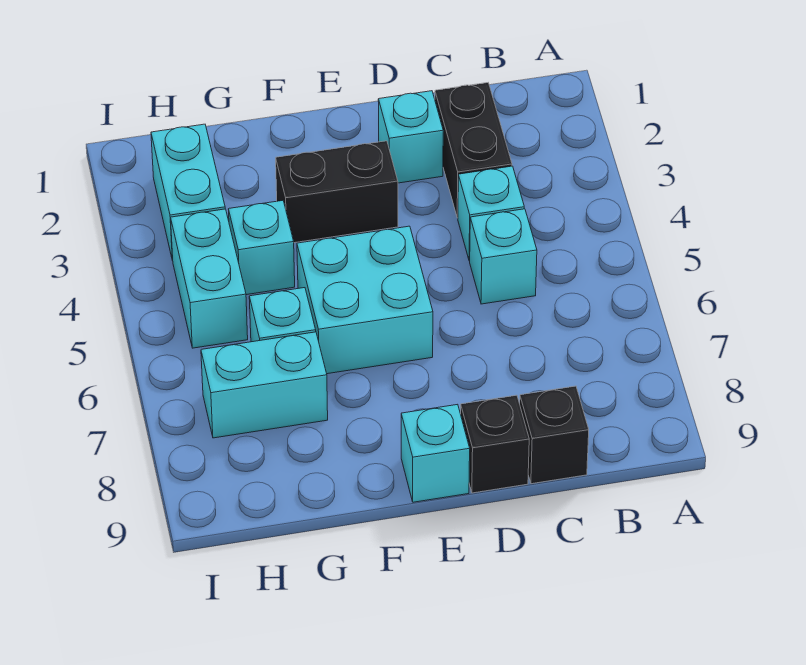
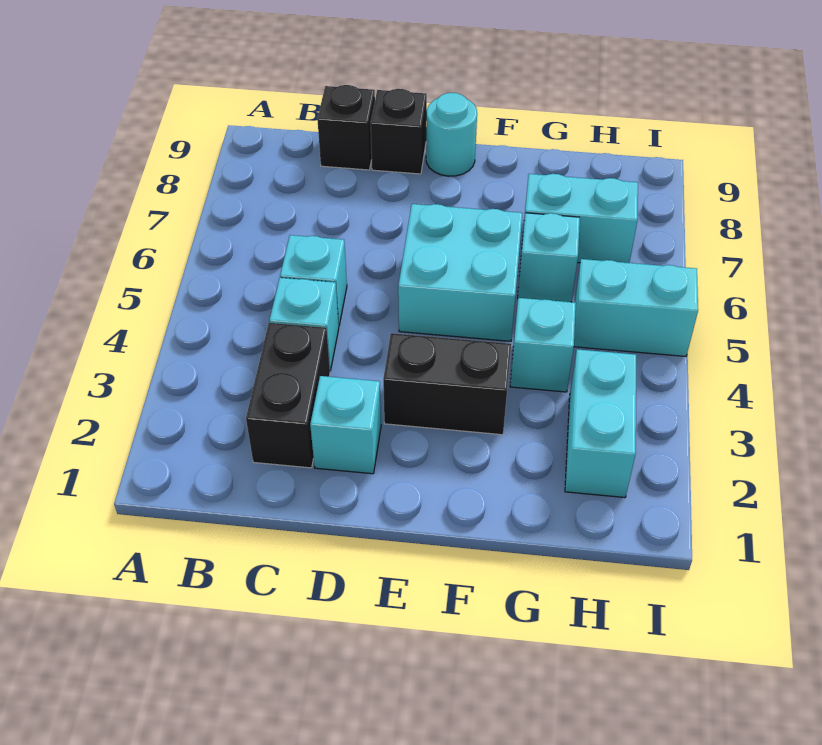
cyan brick E9 level 1 -> cyan round brick E9 level 1
cyan brick H4:H5 level 1 -> cyan brick H5:I5 level 1

